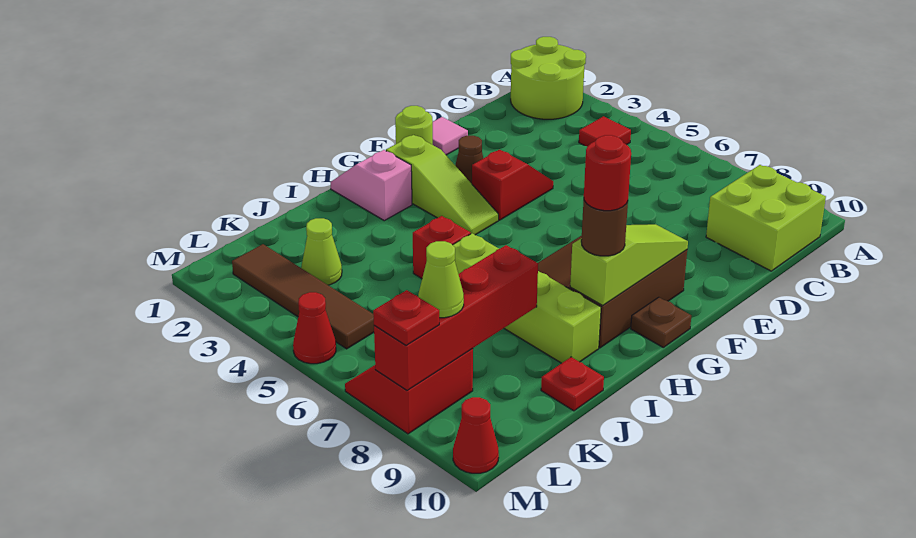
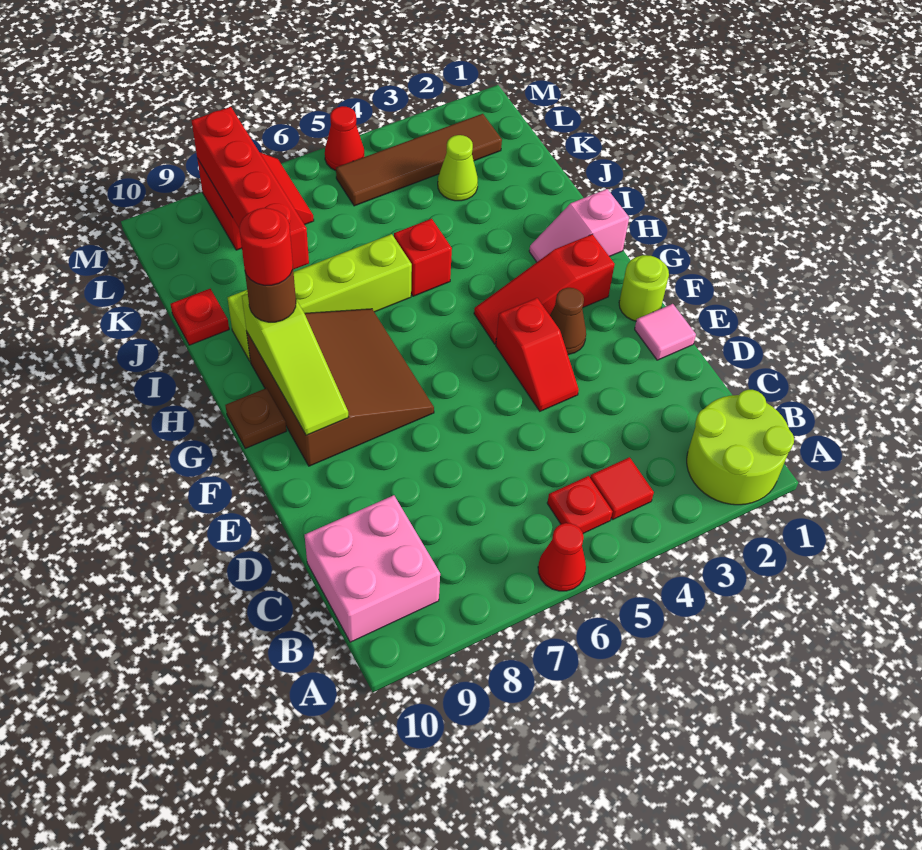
lime brick B9:C10 level 1 -> pink brick B9:C10 level 1
lime slope G2:G4 level 1 top 2 -> red slope G2:G4 level 1 top 2
pink slope H1:H2 level 1 top 2 -> pink slope H1:H2 level 1 top 1
lime cone L8 level 3 -> none
red plate M8 level 3 -> red plate B5 level 1
red cone M10 level 1 -> red cone A6 level 1

